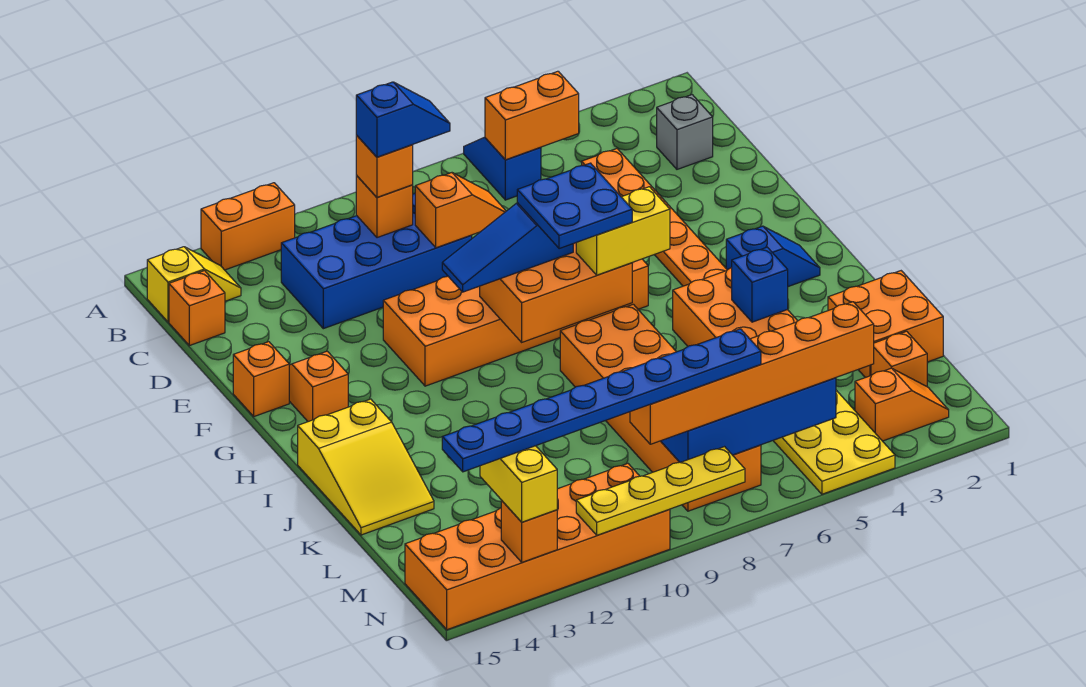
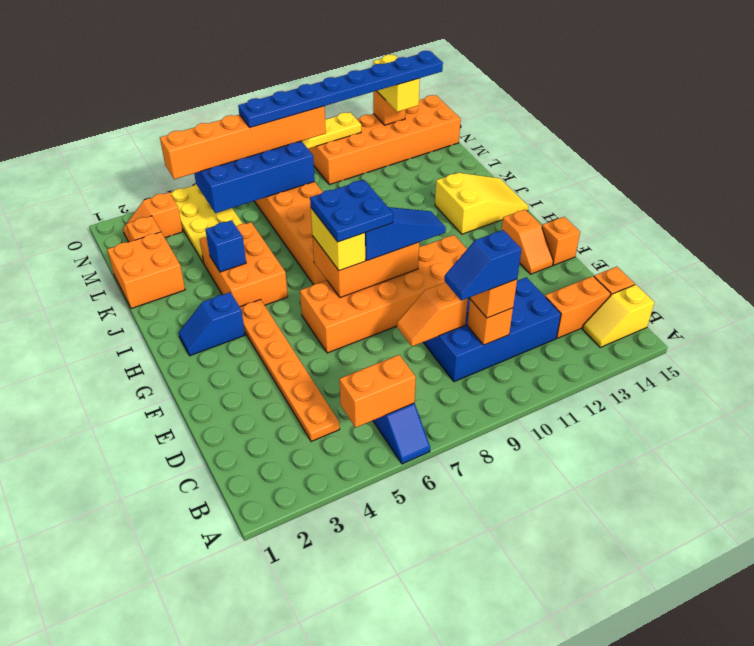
orange brick A12:A13 level 1 -> orange brick C13:C14 level 1
grey brick C2 level 1 -> none
yellow brick H6:H7 level 3 -> yellow brick G7:H7 level 3
yellow slope I14:K15 level 1 top I -> yellow slope I13:J15 level 1 top 13

